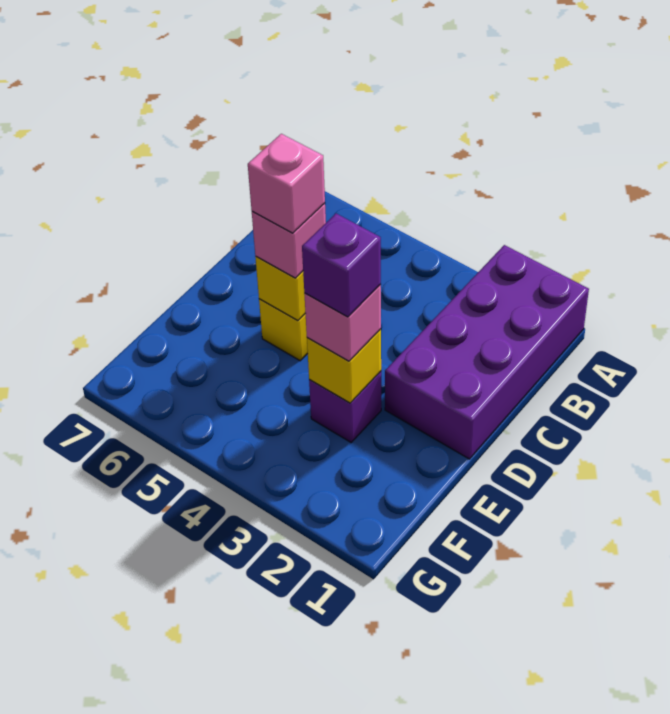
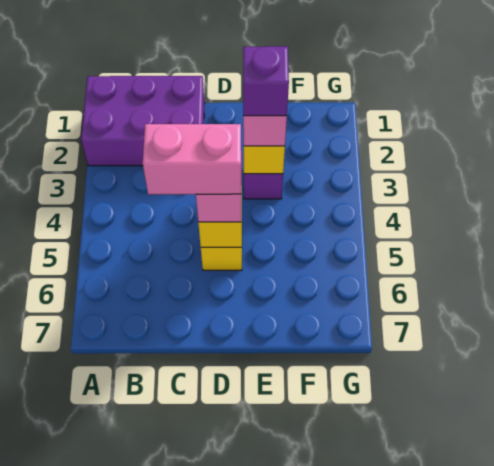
purple brick A1:D2 level 1 -> purple brick A1:C2 level 1
pink brick D5 level 4 -> pink brick C5:D5 level 4

